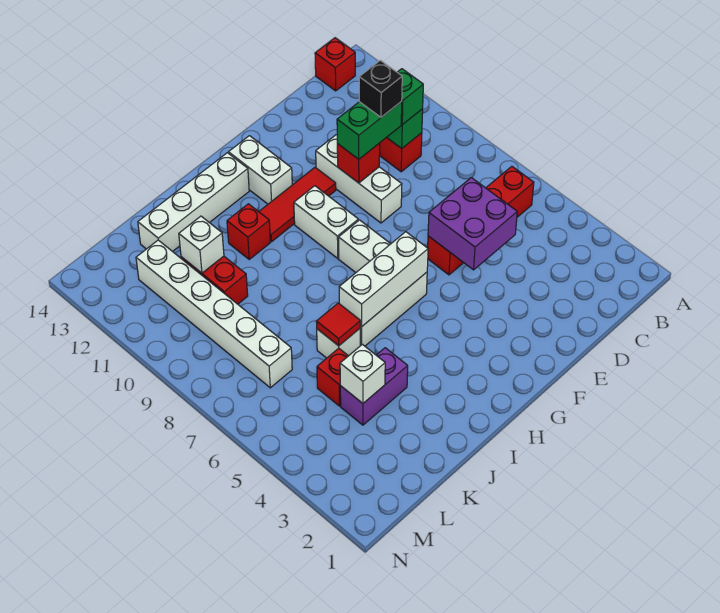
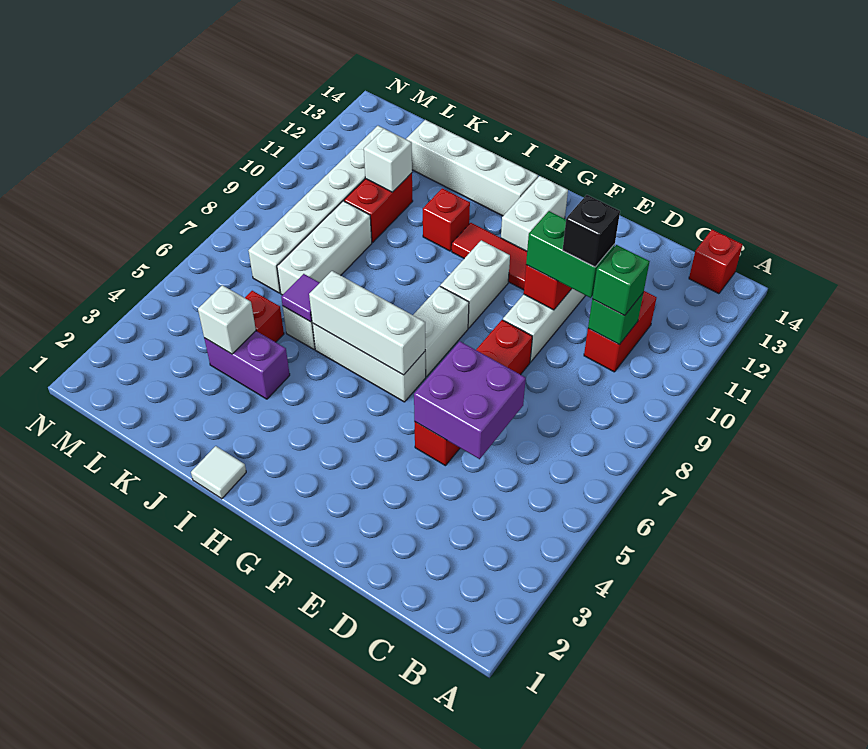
red brick B6:E6 level 1 -> red brick E5:E8 level 1
none -> white tile I1 level 1
red tile J6 level 2 -> purple tile J6 level 2
none -> white brick K7:K9 level 1

